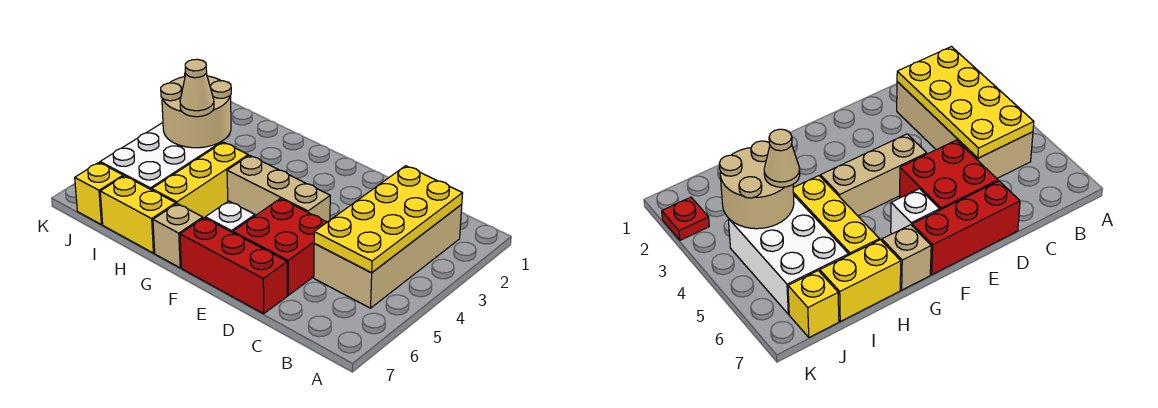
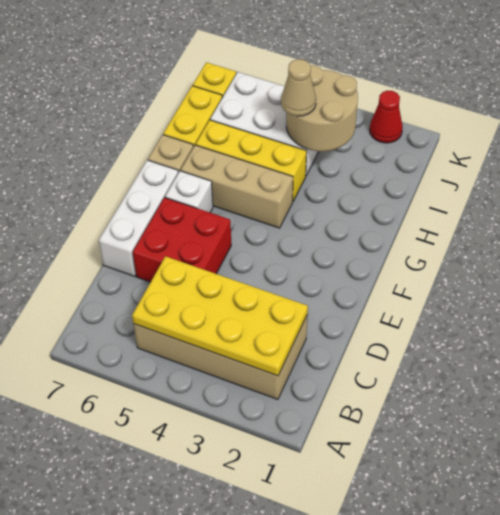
red brick D7:F7 level 1 -> white brick D7:F7 level 1
tan brick E4:G4 level 1 -> tan brick G4:G6 level 1
red plate K2 level 1 -> red cone K2 level 1

